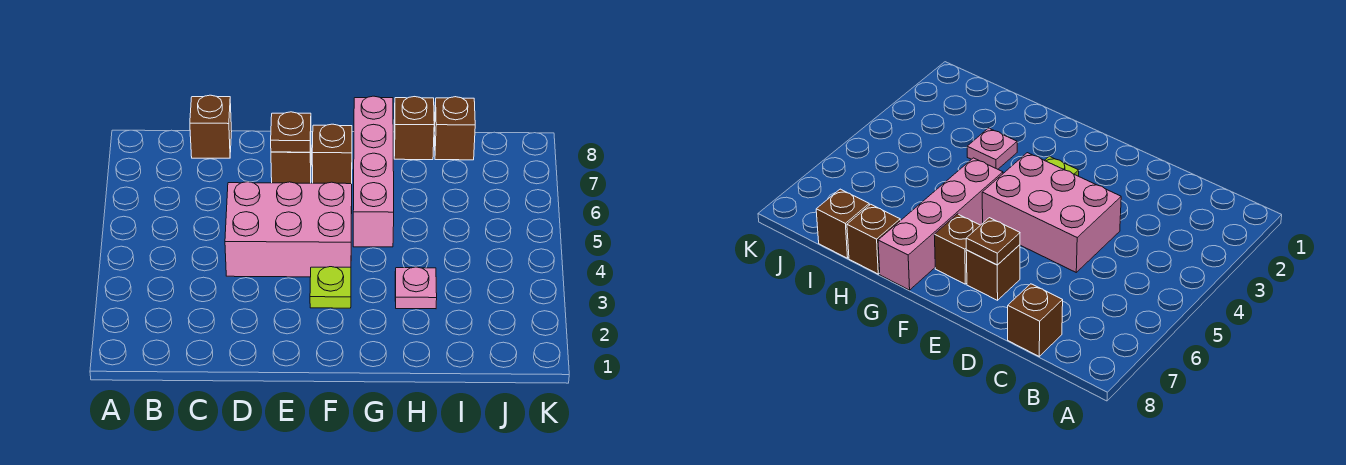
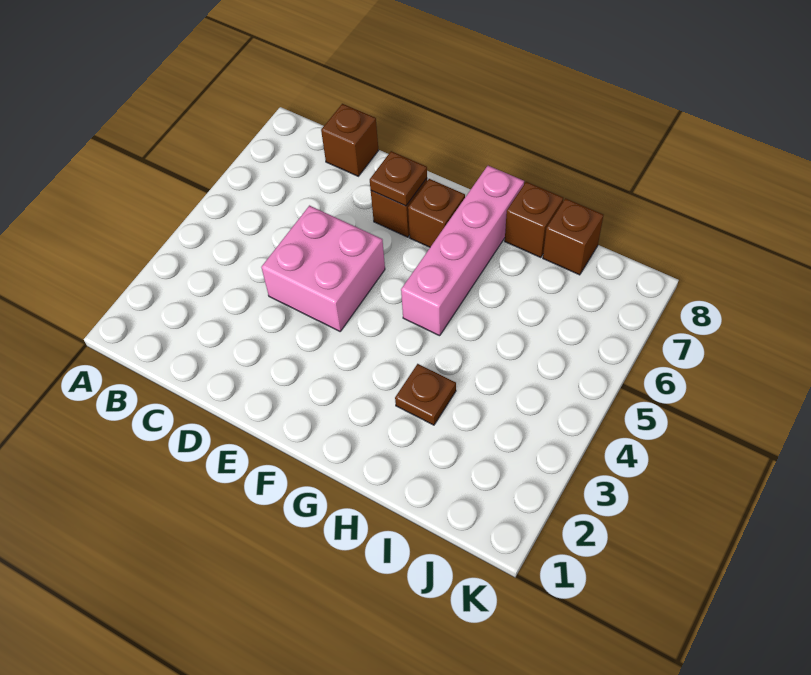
pink brick D4:F5 level 1 -> pink brick D4:E5 level 1
lime plate F3 level 1 -> none
pink plate H3 level 1 -> brown plate H3 level 1

